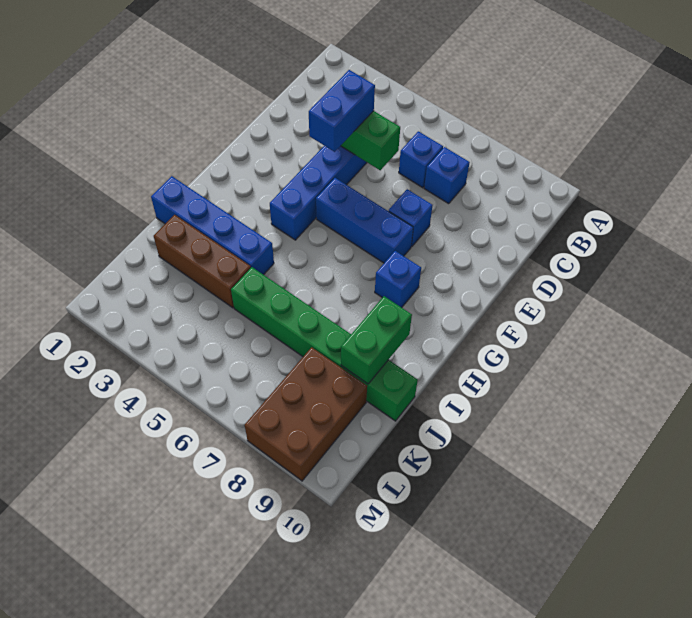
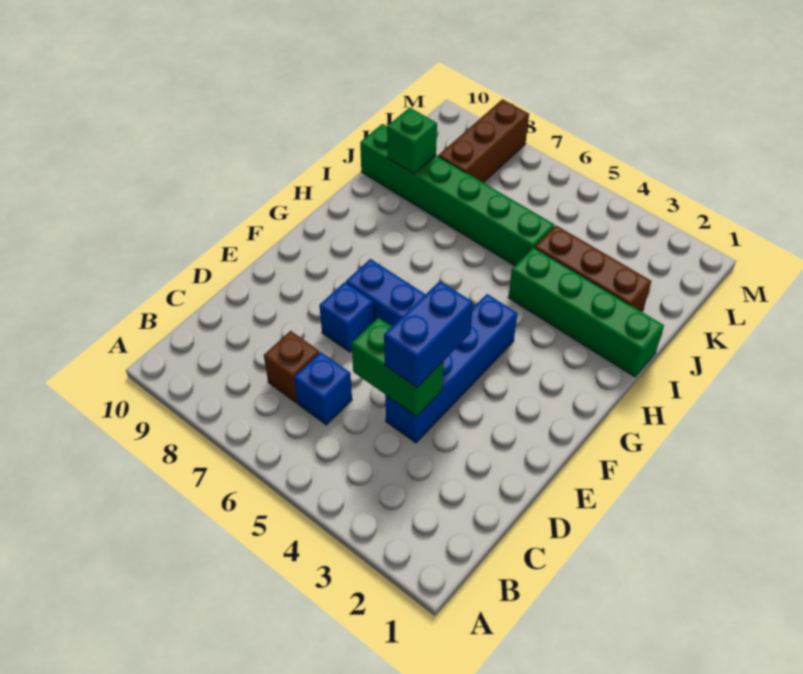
blue brick C7 level 1 -> brown brick C7 level 1
blue brick G8 level 1 -> none
blue brick I1:I4 level 1 -> green brick I1:I4 level 1
green brick I9:J9 level 2 -> green brick J9 level 2
brown brick K8:M9 level 1 -> brown brick K8:M8 level 1

